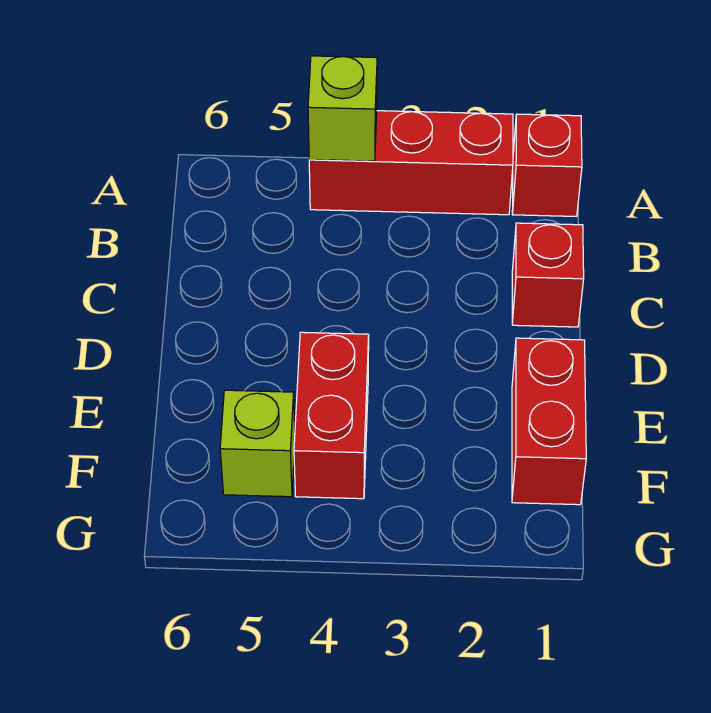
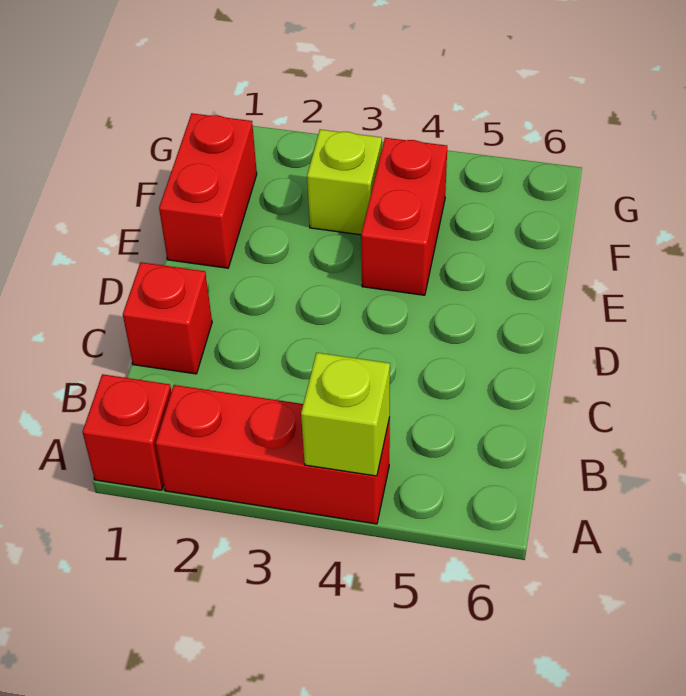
lime brick F5 level 1 -> lime brick F3 level 1

